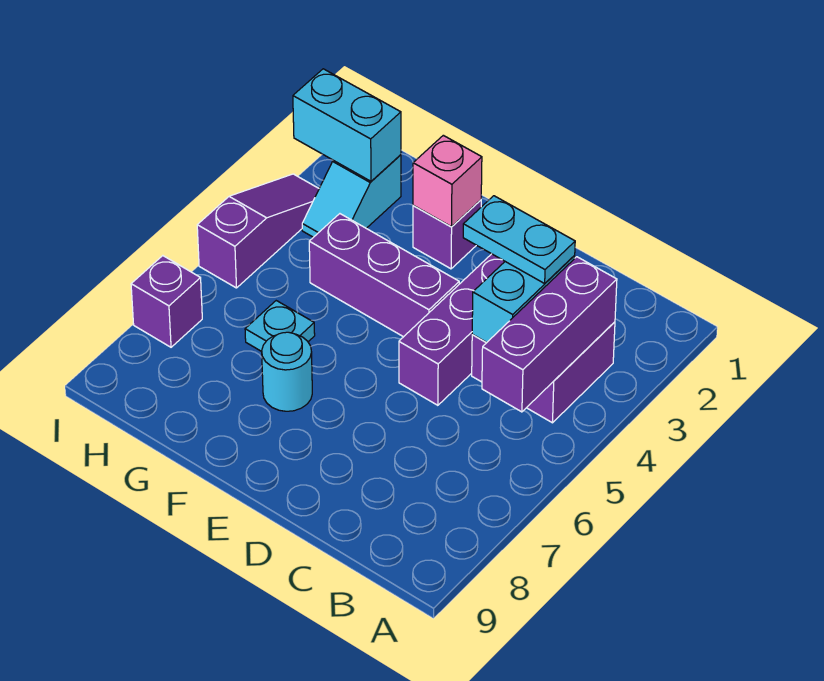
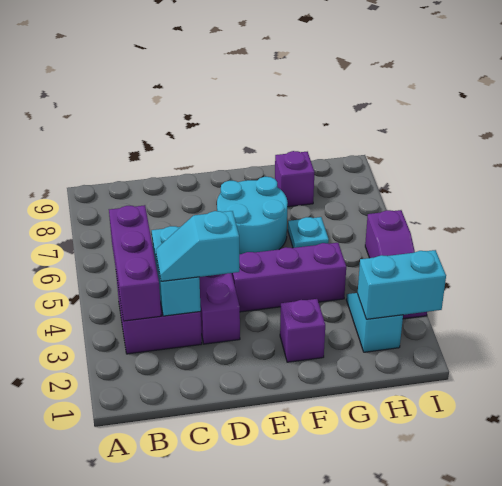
cyan plate C3:D3 level 3 -> cyan slope C3:D3 level 3 top D
pink brick F2 level 2 -> none
cyan round brick F7 level 1 -> cyan round brick E6:F7 level 1
purple brick I7 level 1 -> purple brick G8 level 1

